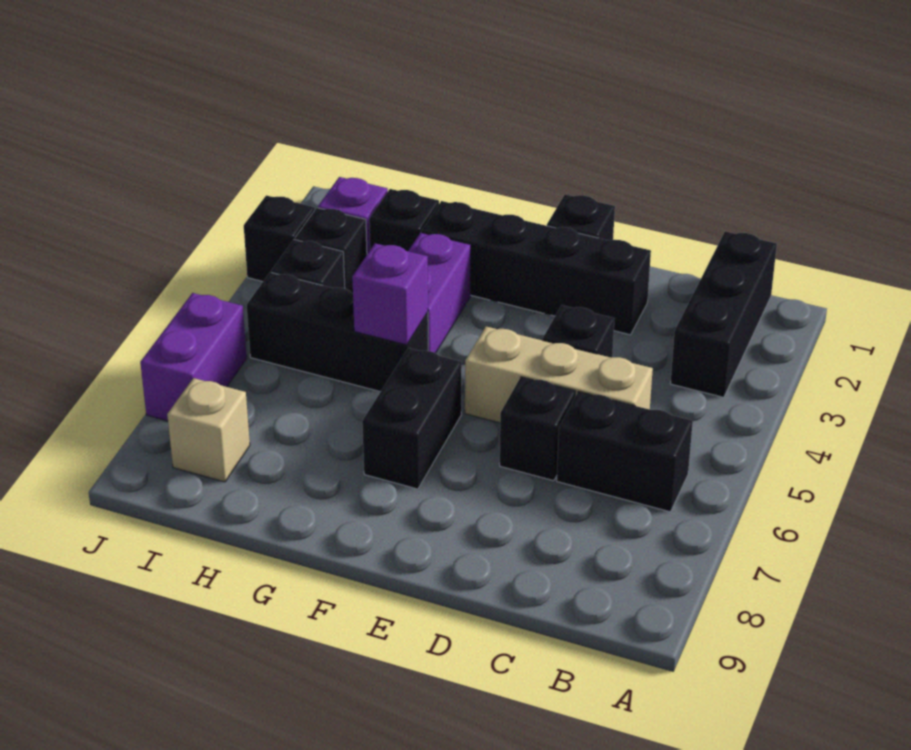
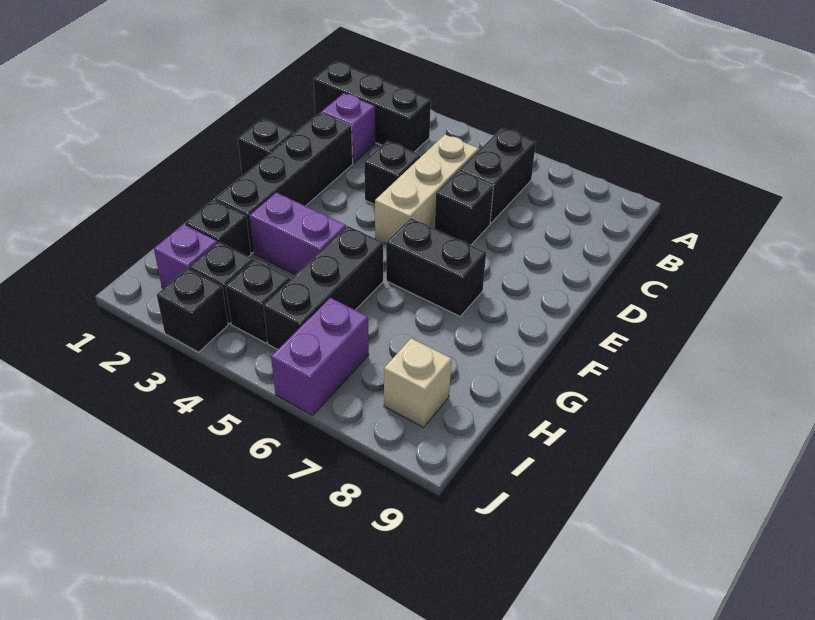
purple brick G5 level 2 -> purple brick C2 level 1
purple brick J6:J7 level 1 -> purple brick I6:J6 level 1

